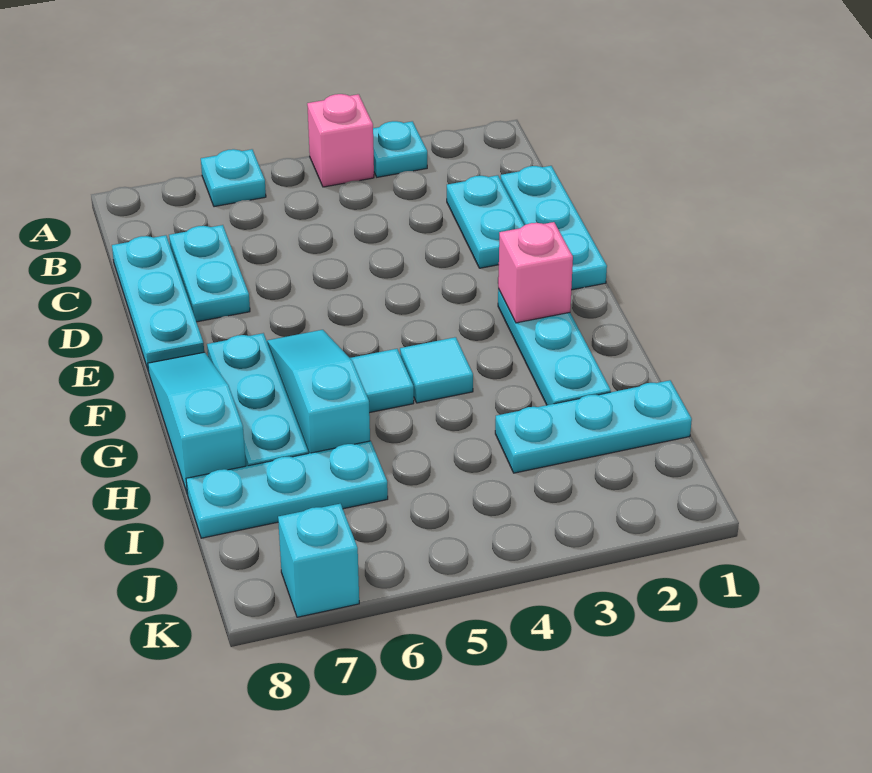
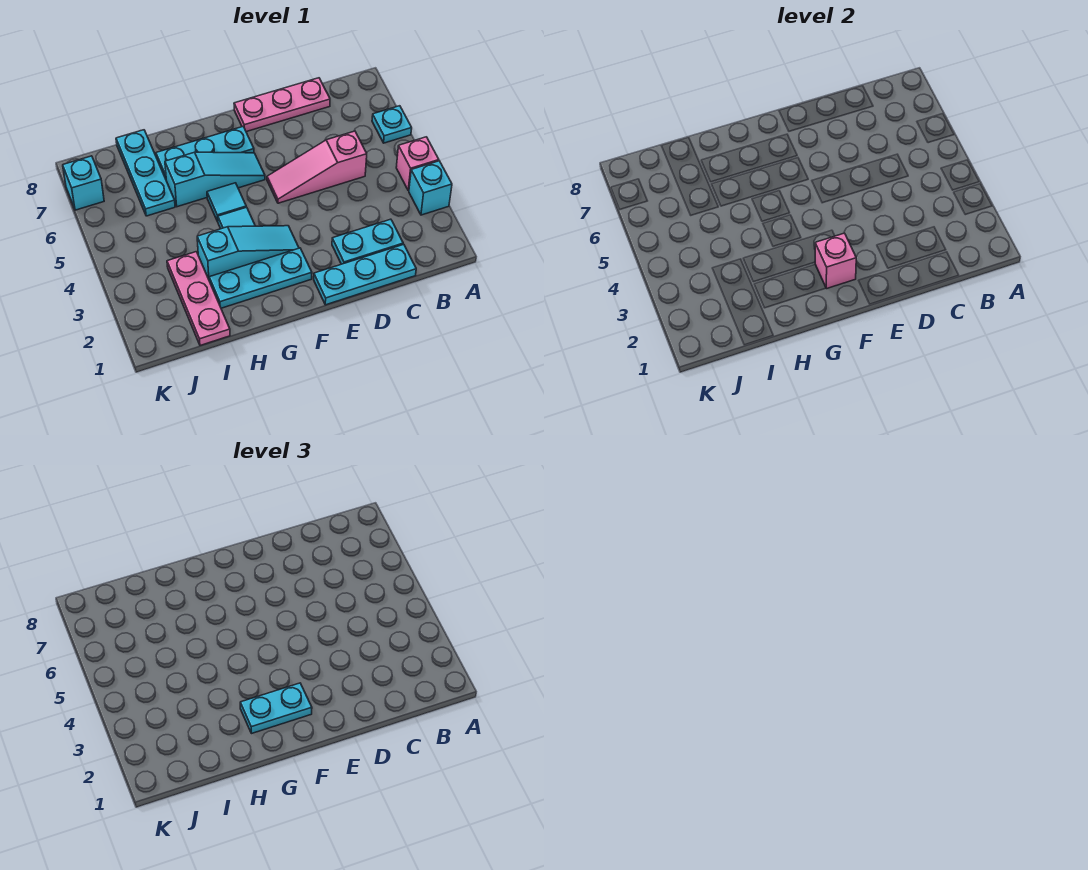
cyan plate A3 level 1 -> cyan brick A3 level 1
none -> pink slope C5:E5 level 1 top C
cyan plate C7:D7 level 1 -> cyan plate F2:G2 level 3
cyan plate C8:E8 level 1 -> pink plate C8:E8 level 1
cyan slope F8:H8 level 1 top H -> cyan slope F3:H3 level 1 top H
cyan plate I1:I3 level 1 -> pink plate I1:I3 level 1

